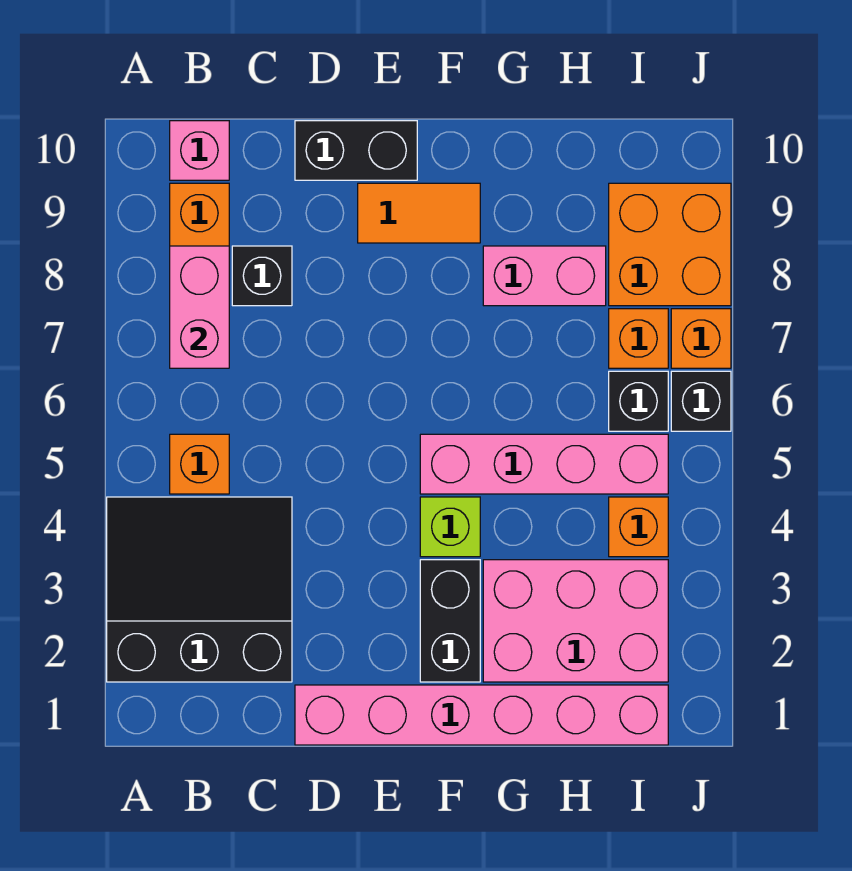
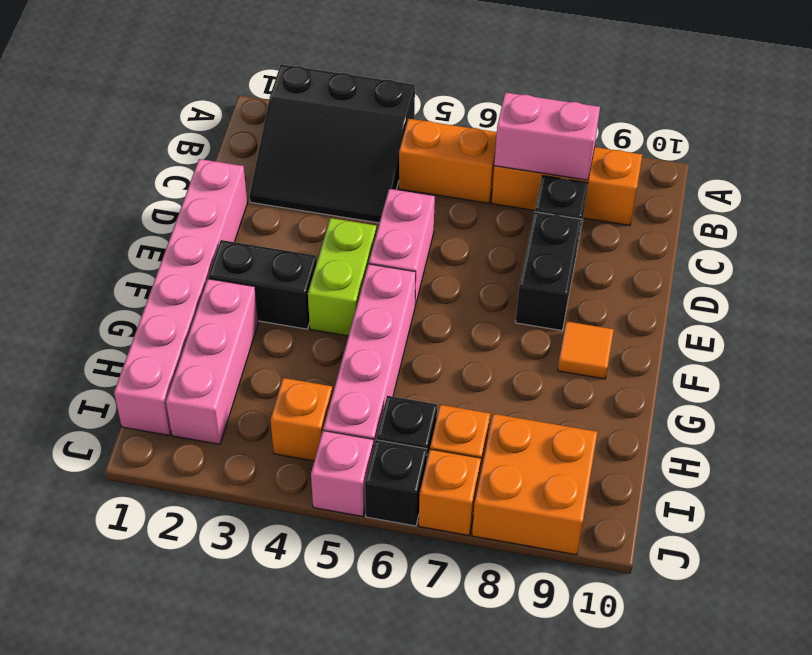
black slope A2:C4 level 1 top 2 -> black slope A2:C4 level 1 top A
orange brick B5 level 1 -> orange brick B5:B6 level 1
pink brick B10 level 1 -> pink brick J5 level 1
black brick D10:E10 level 1 -> black brick D8:E8 level 1
orange tile E9:F9 level 1 -> orange tile F9 level 1
lime brick F4 level 1 -> lime brick E4:F4 level 1
pink brick G2:I3 level 1 -> pink brick G2:I2 level 1
pink brick G8:H8 level 1 -> pink brick D5:E5 level 1

